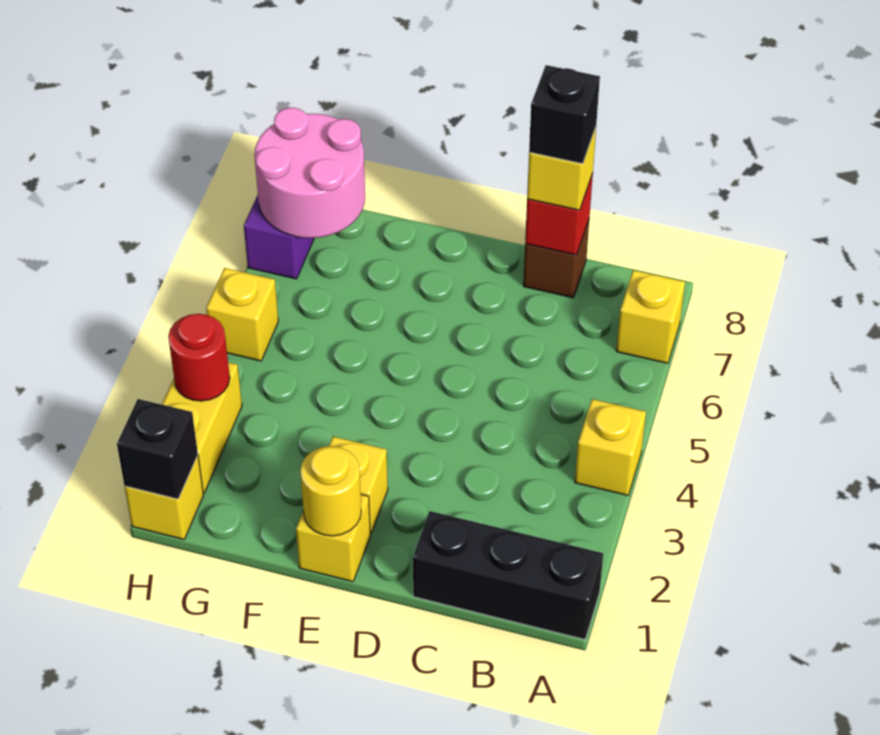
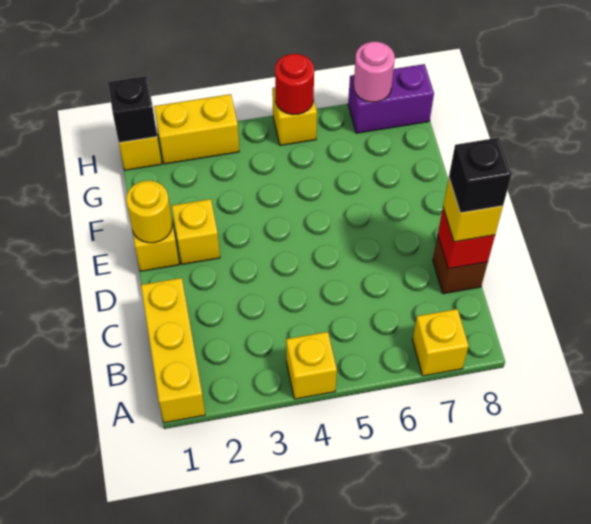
black brick A1:C1 level 1 -> yellow brick A1:C1 level 1
pink round brick G7:H8 level 2 -> pink round brick H7 level 2
red round brick H3 level 2 -> red round brick H5 level 2

